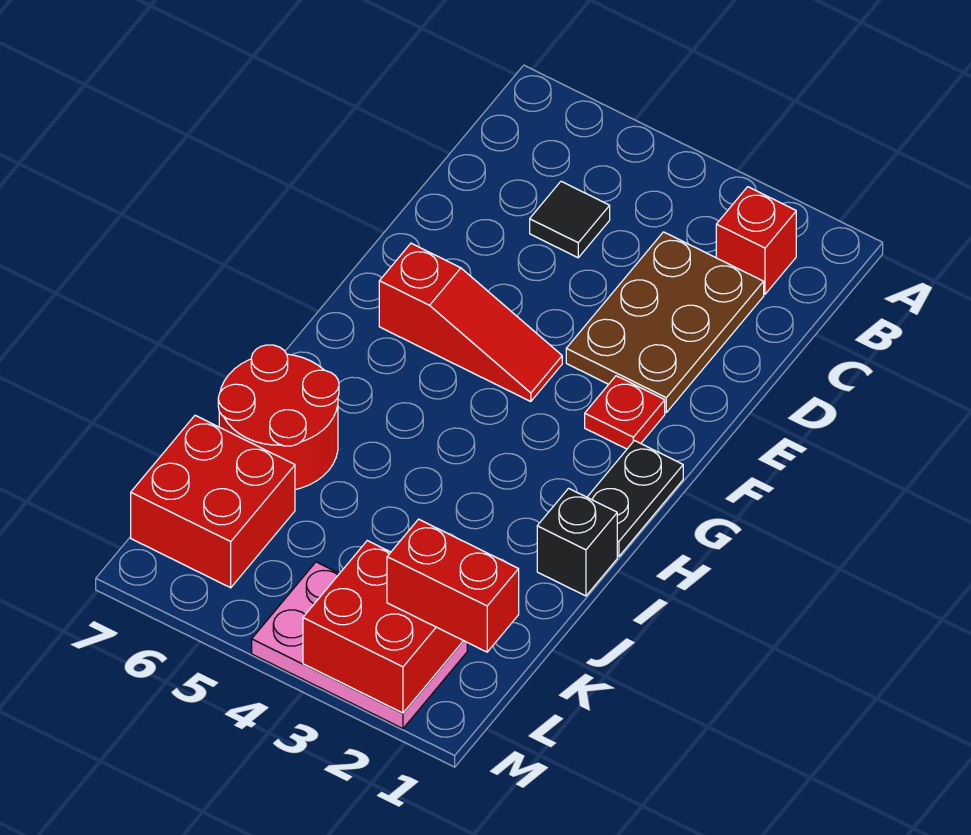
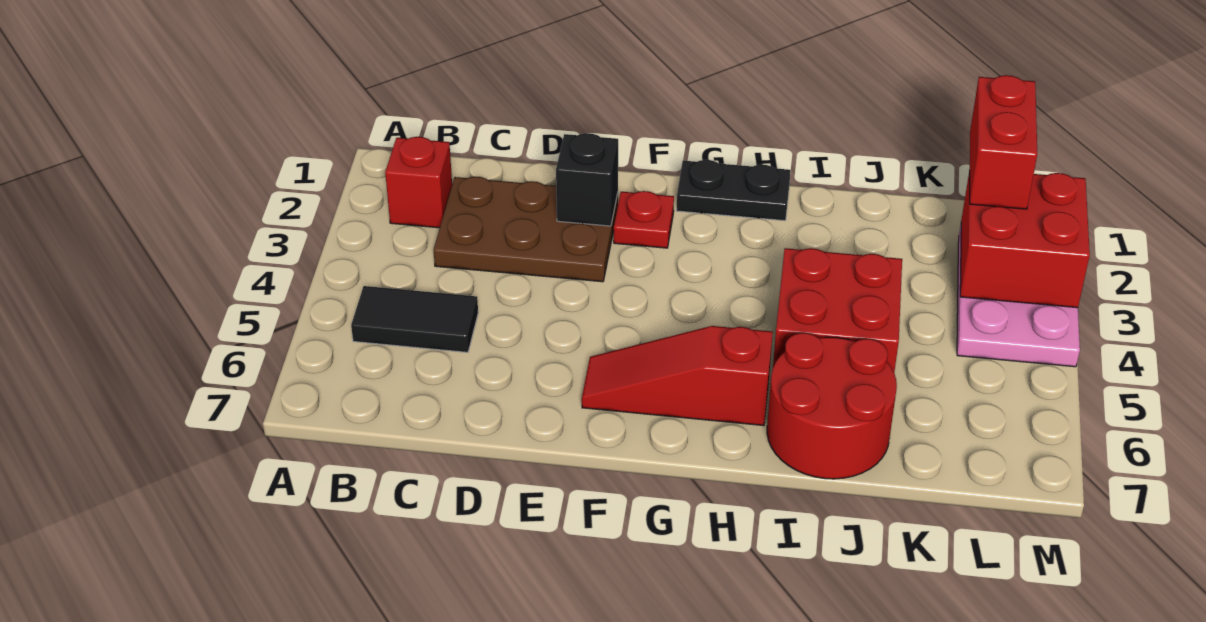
black tile C5 level 1 -> black tile B5:C5 level 1
red slope F4:F6 level 1 top 6 -> red slope F6:H6 level 1 top H
black brick I1 level 1 -> black brick E2 level 2
red brick K6:L7 level 1 -> red brick I4:J5 level 1

